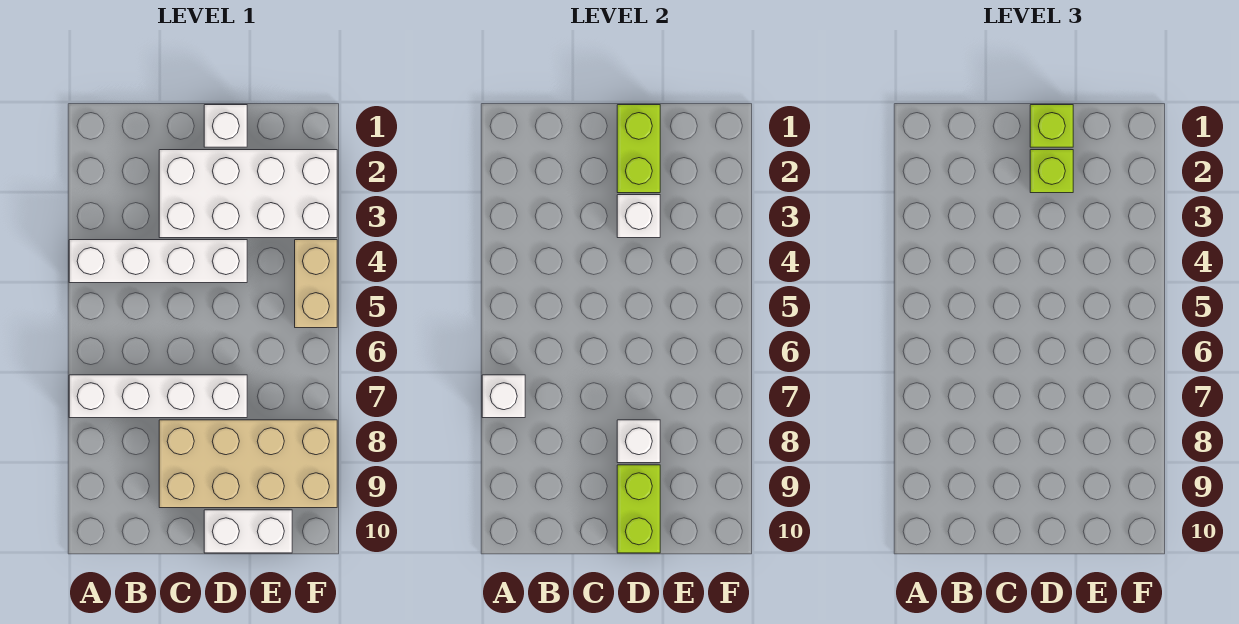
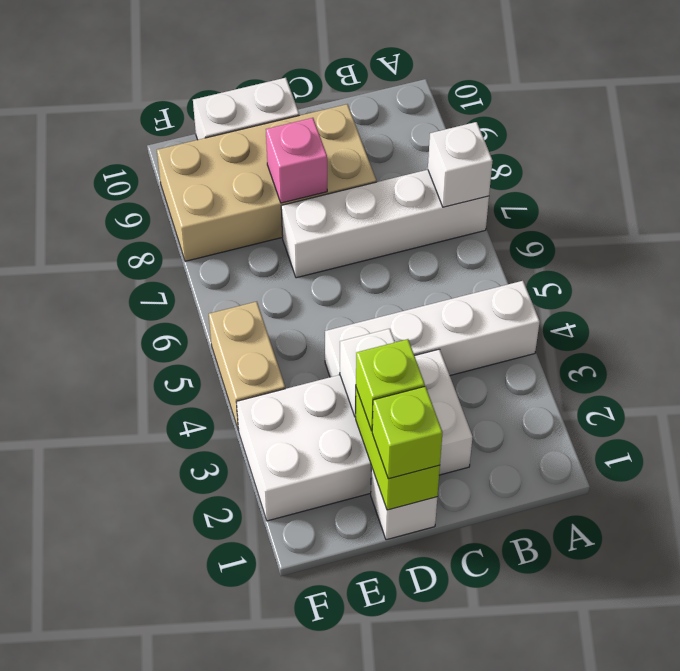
white brick D8 level 2 -> pink brick D8 level 2
lime brick D9:D10 level 2 -> none

